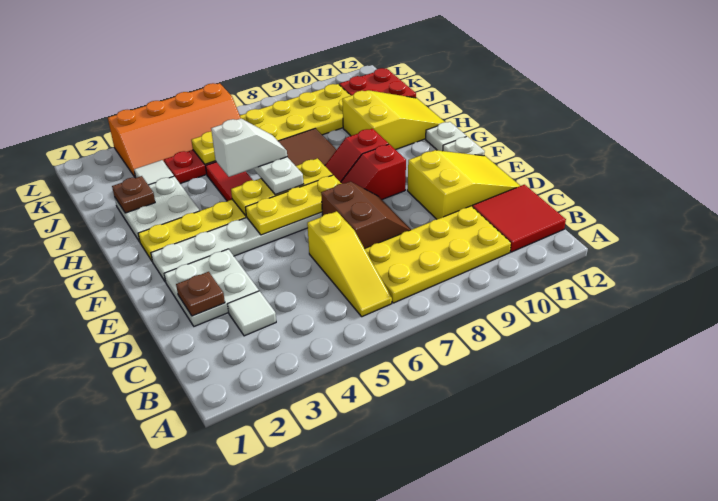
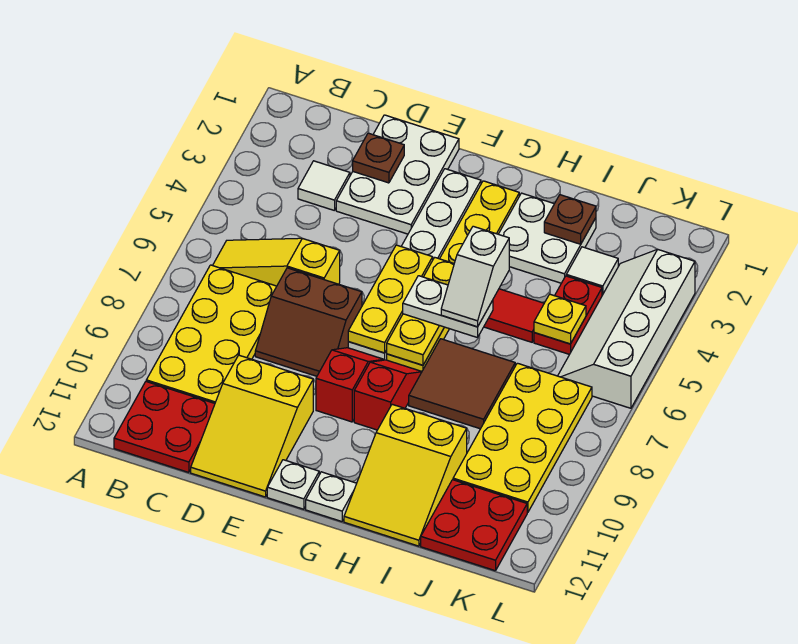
red tile B11:C12 level 1 -> red plate B11:C12 level 1
white plate D2:E3 level 1 -> white plate D1:E3 level 1
orange slope K3:L6 level 1 top L -> white slope K3:L6 level 1 top L

